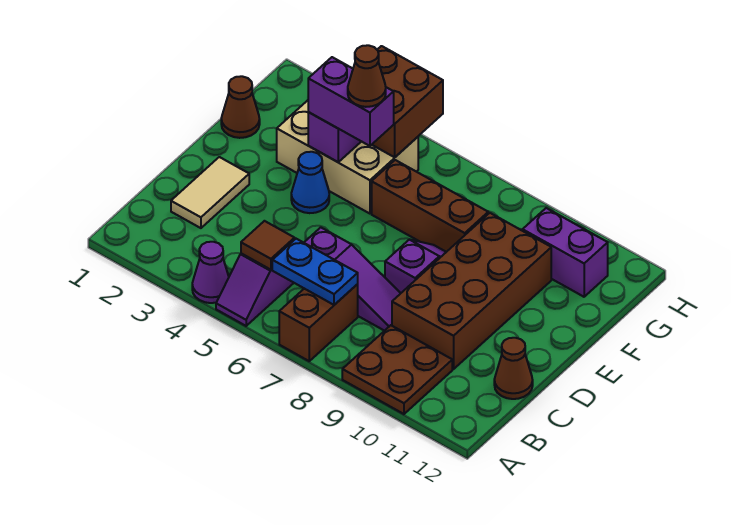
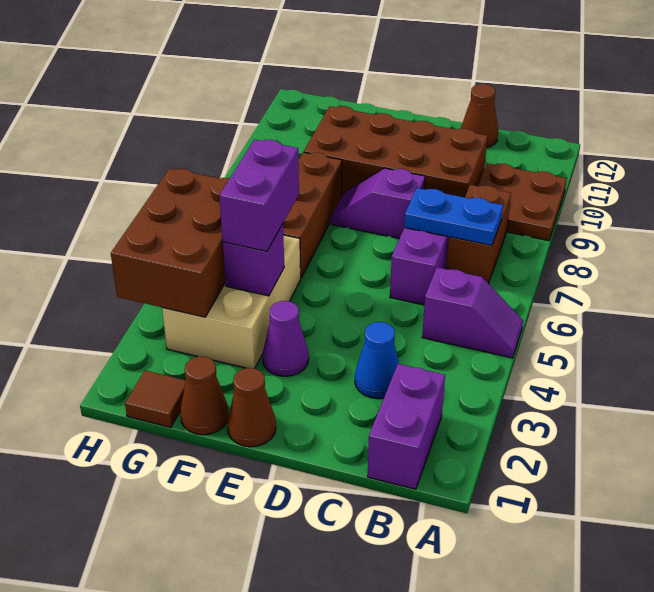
purple cone A4 level 1 -> purple cone E3 level 1
brown brick A7:B7 level 1 -> brown brick B7:B8 level 1
brown tile B5 level 2 -> brown tile G1 level 1
blue plate B6:B7 level 2 -> blue plate B7:C7 level 2
tan tile C2:D2 level 1 -> none
blue cone E4 level 1 -> blue cone C3 level 1
brown cone F5 level 4 -> brown cone E1 level 1
brown brick G4:H5 level 2 -> brown brick G3:H5 level 2
purple brick G10:G11 level 1 -> purple brick B1:B2 level 1

